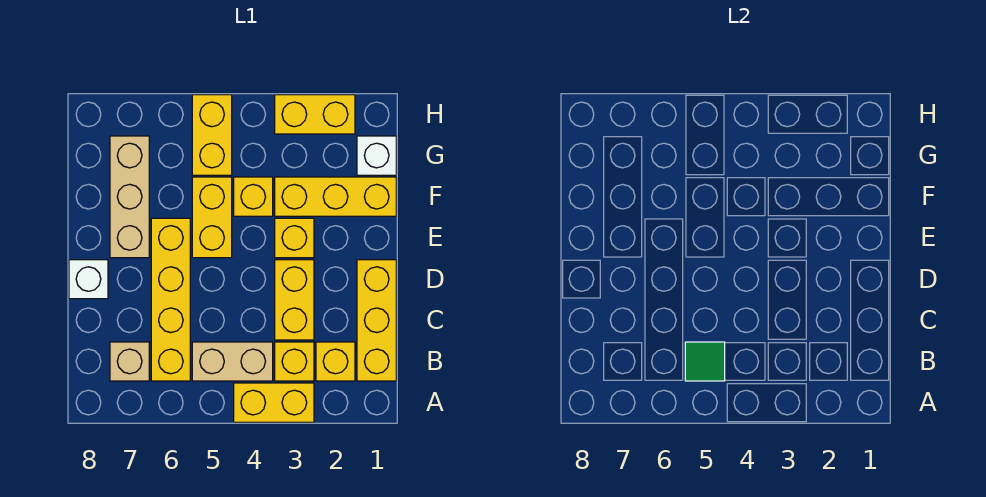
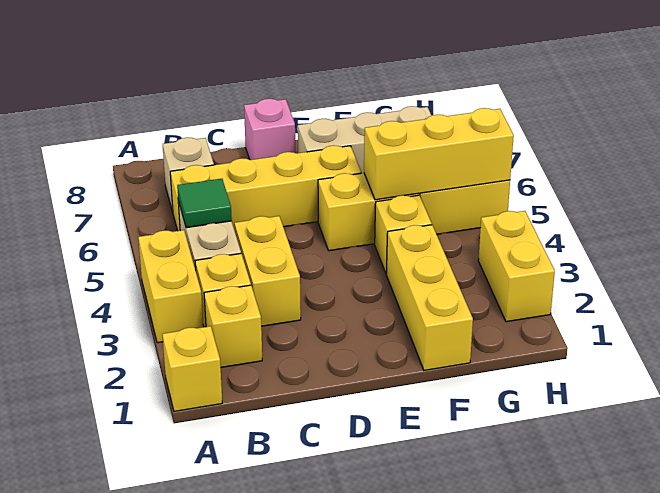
yellow brick B1:D1 level 1 -> yellow brick F5:H5 level 2
yellow brick C3:D3 level 1 -> yellow brick C3:C4 level 1
white brick D8 level 1 -> pink brick D8 level 1
yellow brick E3 level 1 -> yellow brick A1 level 1
white brick G1 level 1 -> none

